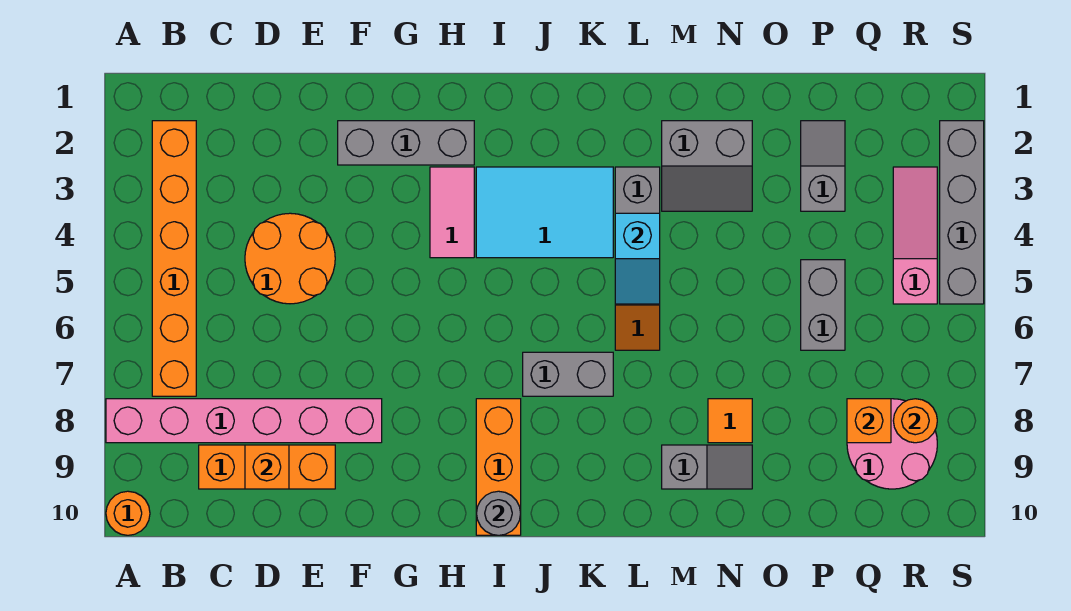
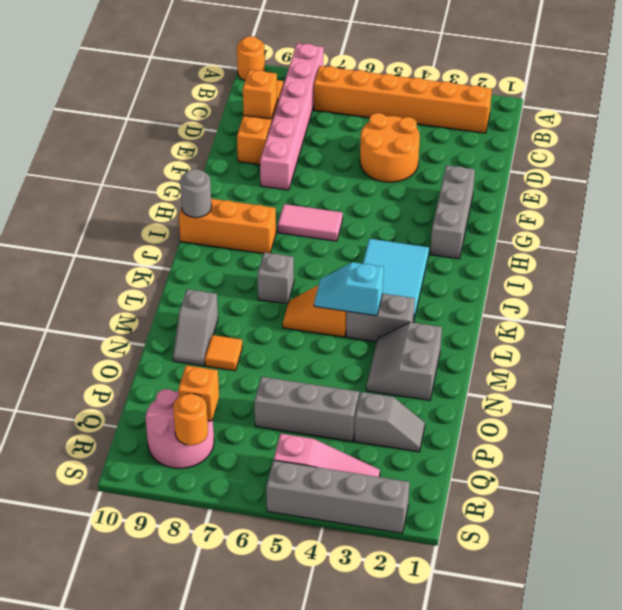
pink tile H3:H4 level 1 -> pink tile H6:H7 level 1
grey brick J7:K7 level 1 -> grey brick K7 level 1
grey brick P5:P6 level 1 -> grey brick P4:P6 level 1

